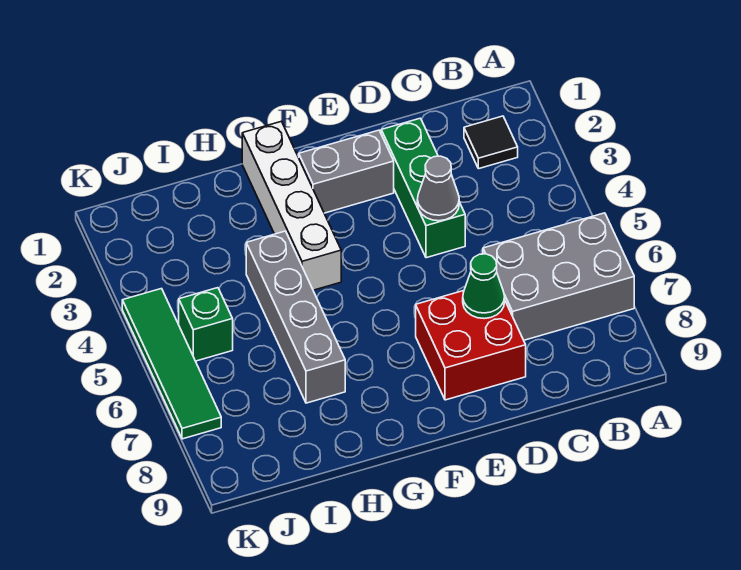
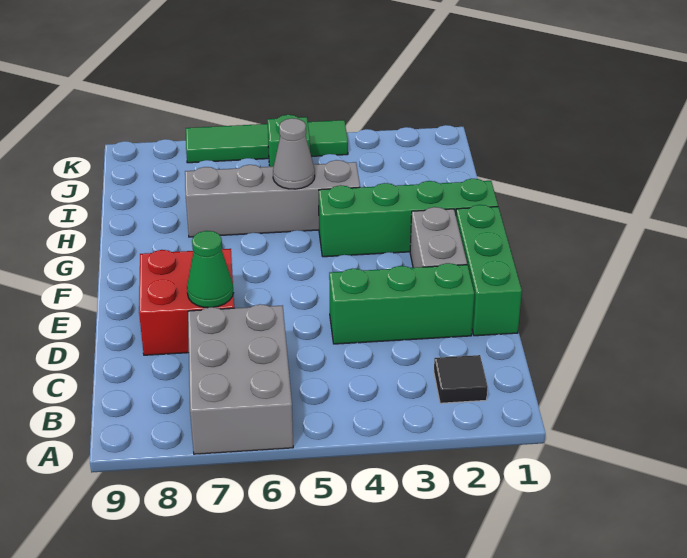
none -> green brick D1:F1 level 1
grey cone D4 level 2 -> grey cone H5 level 2
white brick G1:G4 level 1 -> green brick G1:G4 level 1

